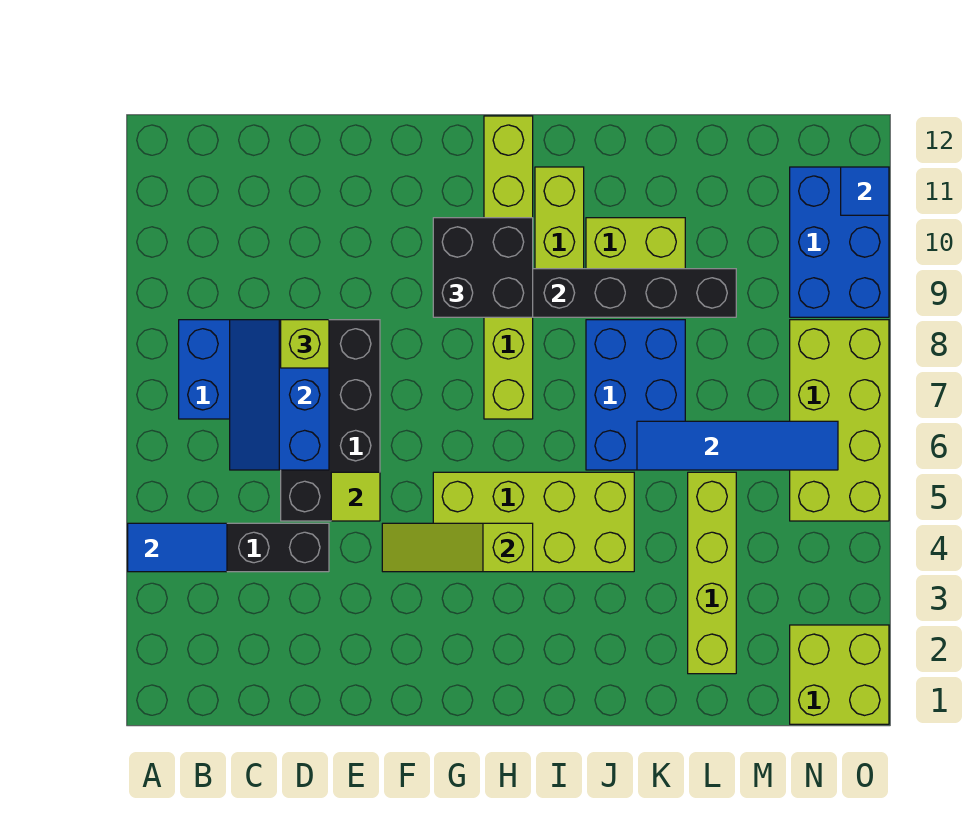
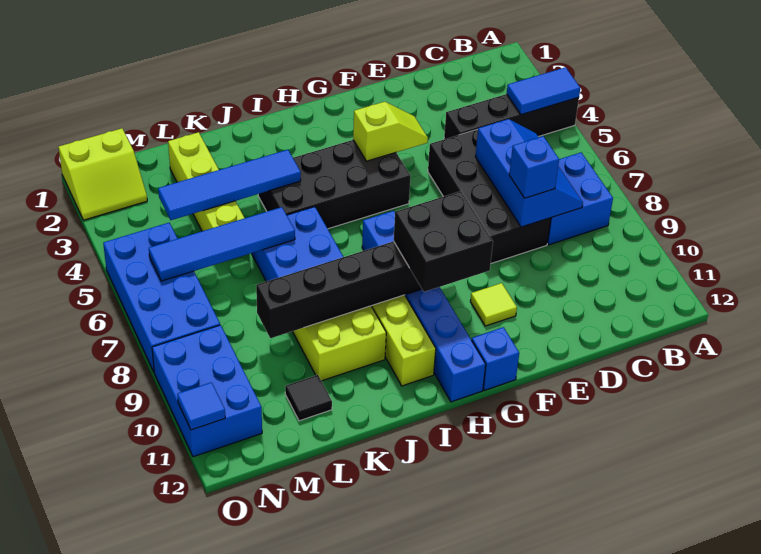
lime brick D8 level 3 -> blue brick D8 level 3
lime tile E5 level 2 -> lime tile F10 level 1
lime slope F4:H4 level 2 top H -> lime slope F4:G4 level 2 top G
lime brick G4:J5 level 1 -> black brick G4:J5 level 1
none -> blue brick G12 level 1
lime brick H7:H12 level 1 -> blue brick H7:H12 level 1
none -> blue tile J4:M4 level 2
none -> black tile L11 level 1
lime brick N1:O2 level 1 -> lime slope N1:O2 level 1 top 1
lime brick N5:O8 level 1 -> blue brick N5:O8 level 1

